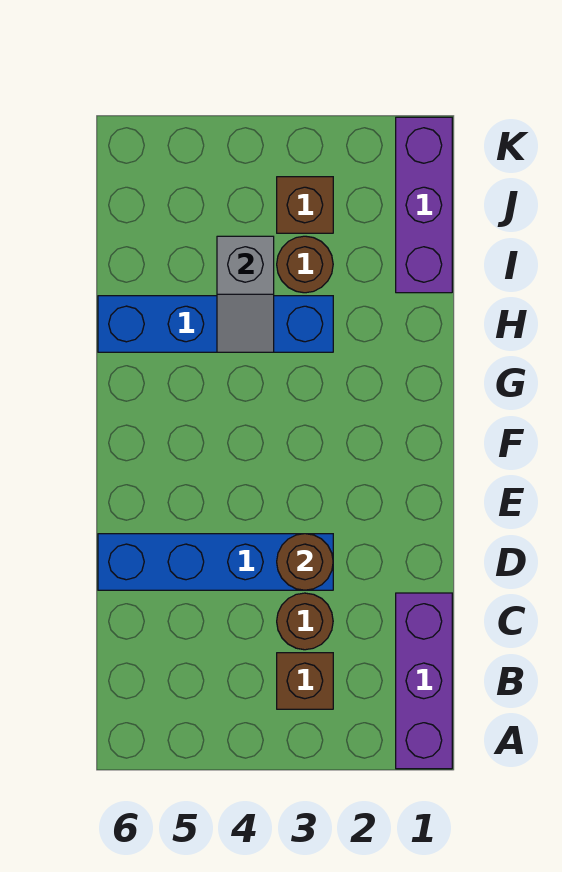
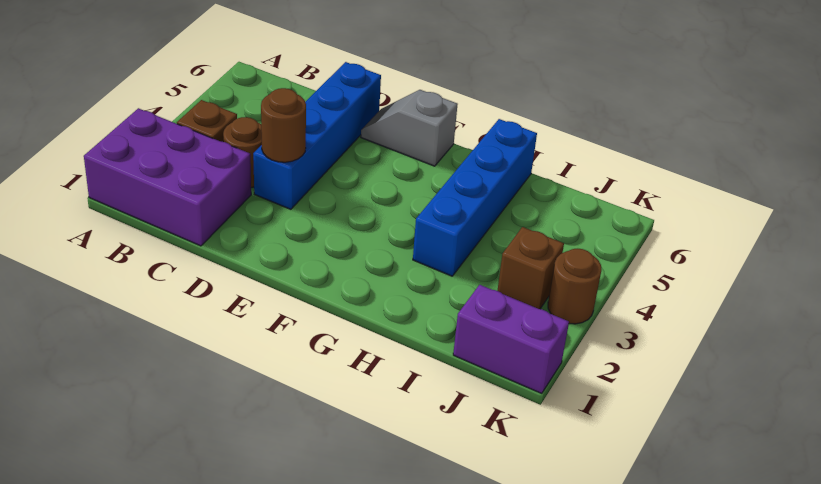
purple brick A1:C1 level 1 -> purple brick A1:C2 level 1
grey slope H4:I4 level 2 top I -> grey slope E6:F6 level 1 top F
purple brick I1:K1 level 1 -> purple brick J1:K1 level 1
brown round brick I3 level 1 -> brown round brick K3 level 1

